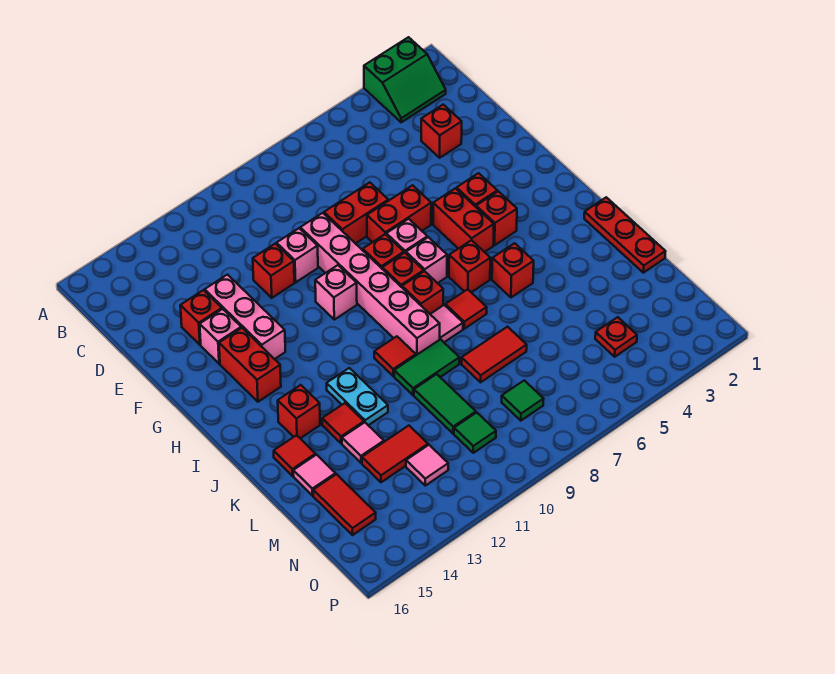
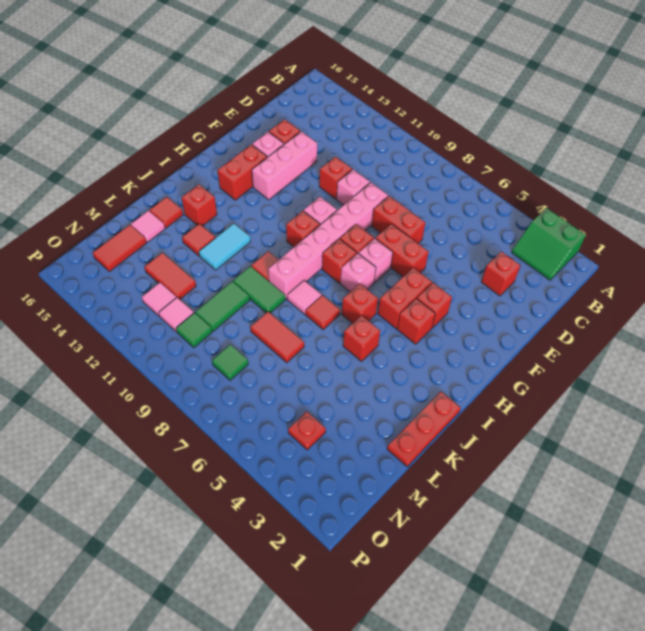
red brick I8 level 1 -> red brick H10 level 1
cyan plate J12:K12 level 1 -> cyan tile J12:K12 level 1
pink tile L13 level 1 -> pink tile N11 level 1

